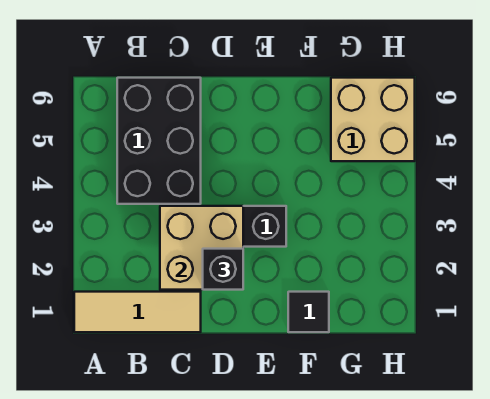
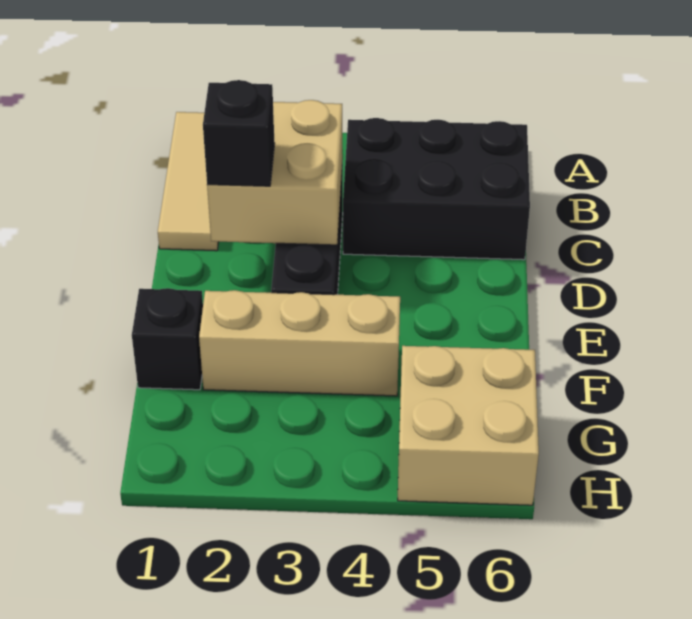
black tile F1 level 1 -> black brick F1 level 1
none -> tan brick F2:F4 level 1

